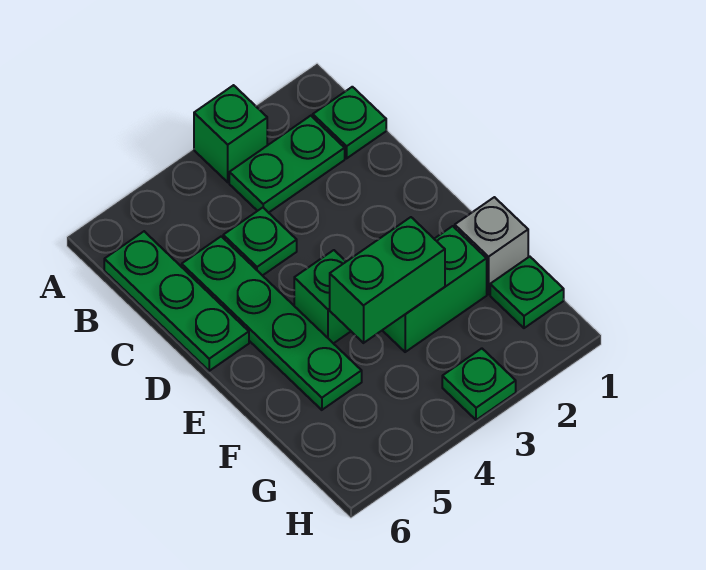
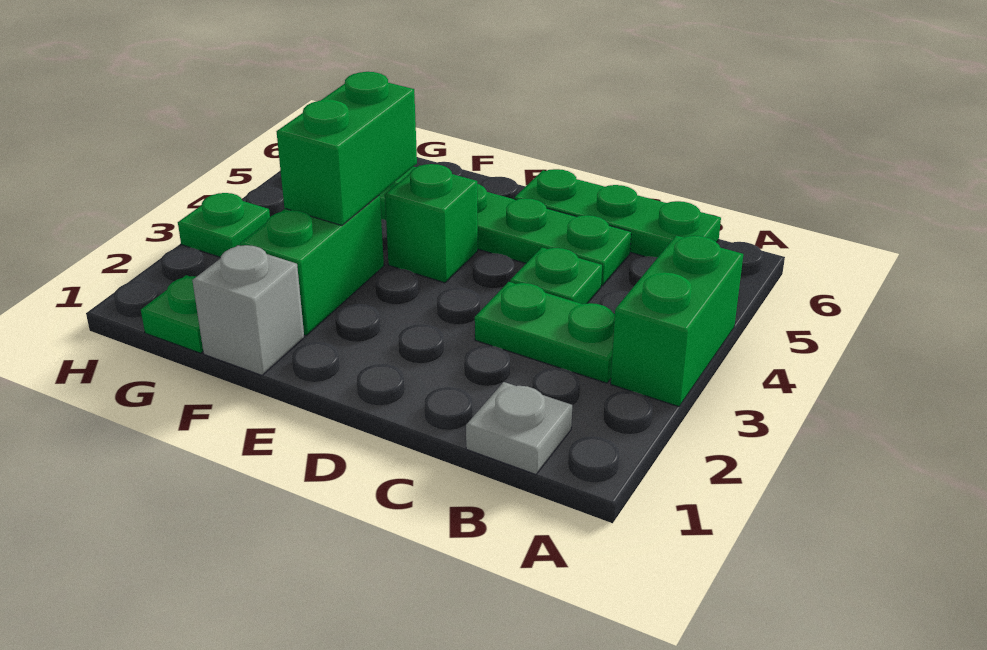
green brick A3 level 1 -> green brick A3:A4 level 1
green plate B1 level 1 -> grey plate B1 level 1
green plate B2:B3 level 1 -> green plate B3:C3 level 1

